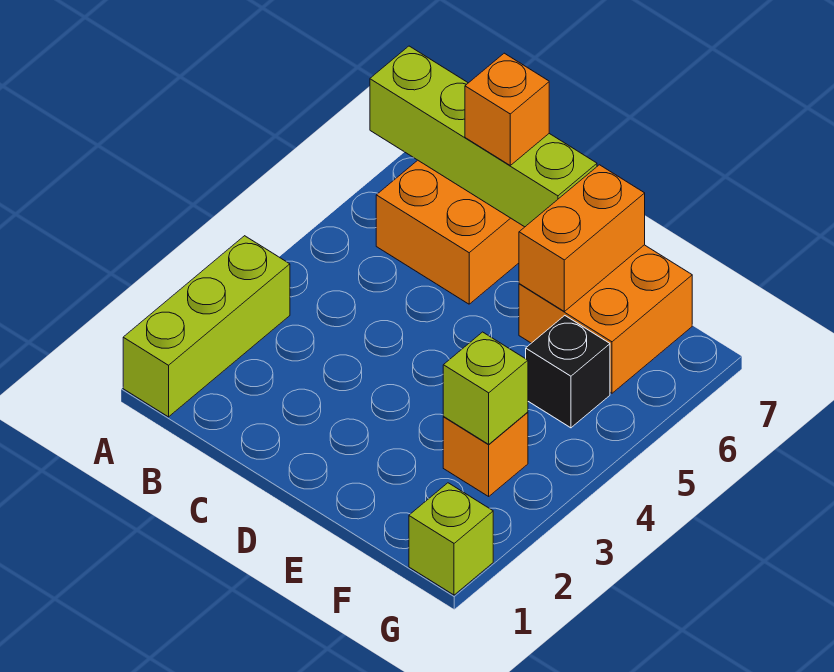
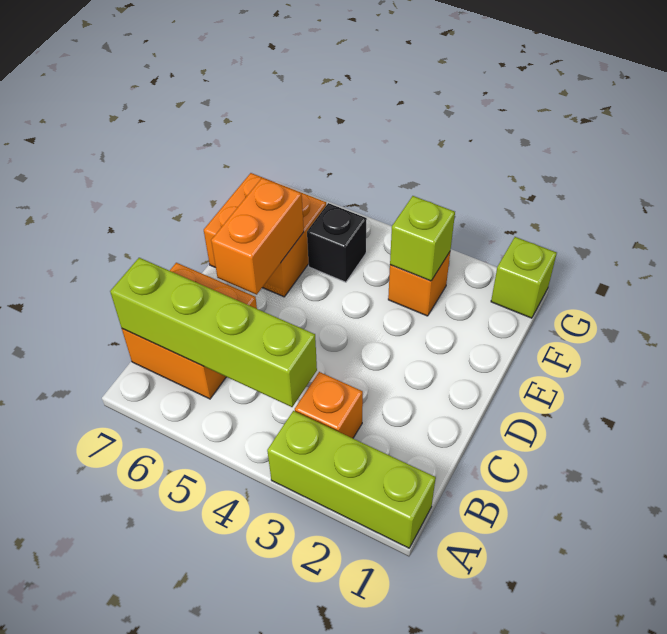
lime brick A7:D7 level 2 -> lime brick B4:B7 level 2
orange brick C7 level 3 -> orange brick B3 level 1
orange brick E6:E7 level 2 -> orange brick D6:E6 level 2

